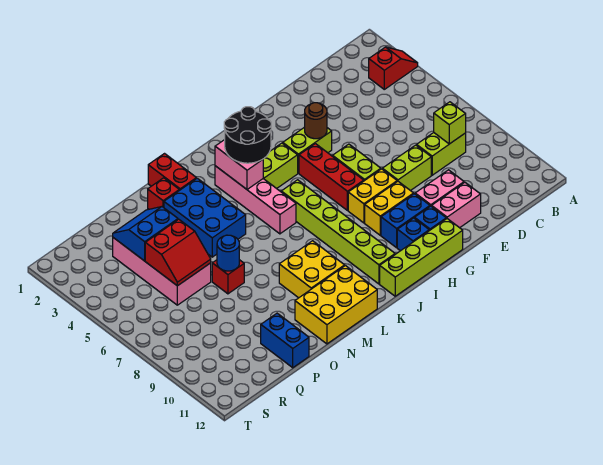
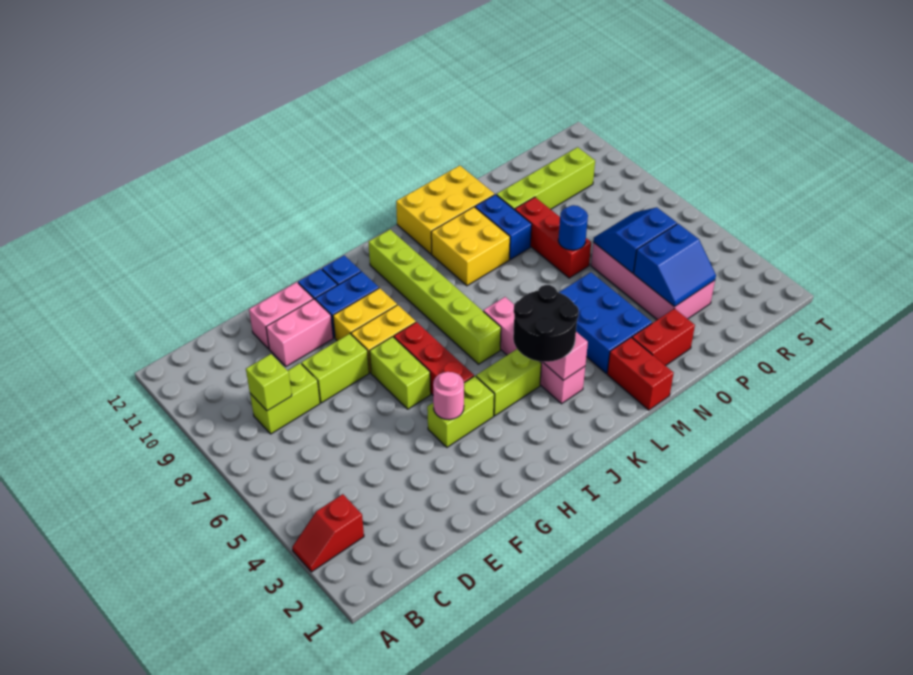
brown round brick G4 level 2 -> pink round brick G4 level 2
lime brick G12:J12 level 1 -> lime brick O10:R10 level 1
red brick N2 level 1 -> red brick N2:O2 level 1
red brick O7 level 1 -> red brick O7:O9 level 1
red slope P5:Q6 level 2 top 5 -> blue slope P5:Q6 level 2 top 5
blue brick P11:P12 level 1 -> blue brick N9:N10 level 1

